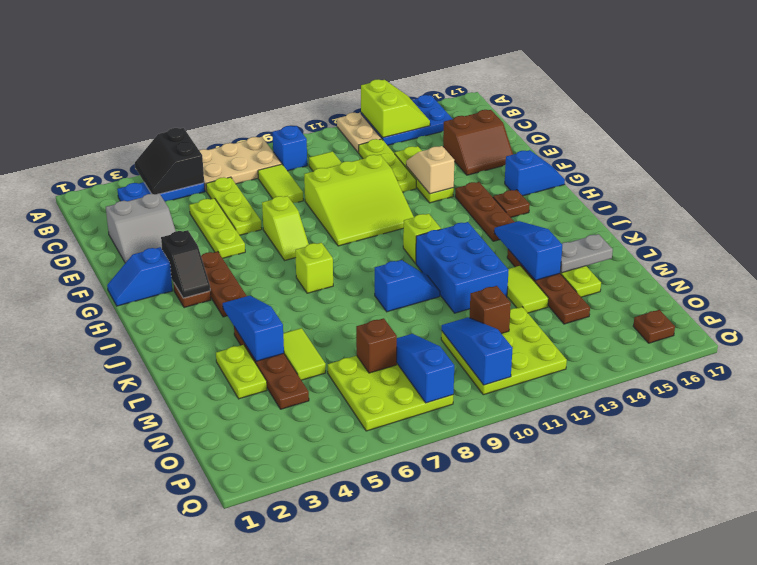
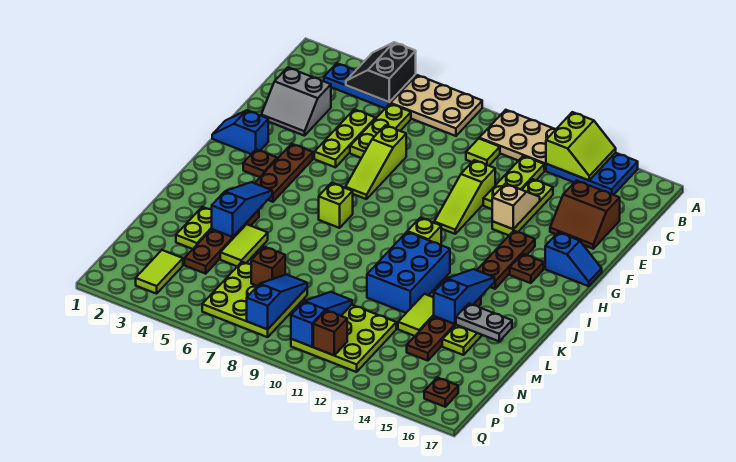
tan plate A12:B12 level 1 -> tan plate A10:B12 level 1
blue brick B9 level 1 -> none
lime tile C8:D8 level 1 -> lime tile O3:P3 level 1
lime slope E9:G11 level 1 top E -> lime slope E11:G11 level 1 top E
lime slope F7:G7 level 1 top F -> lime slope E7:G7 level 1 top E
black slope G3:H3 level 2 top G -> none
blue slope K9:K10 level 1 top 9 -> none
brown brick N11 level 2 -> brown brick P11 level 2

